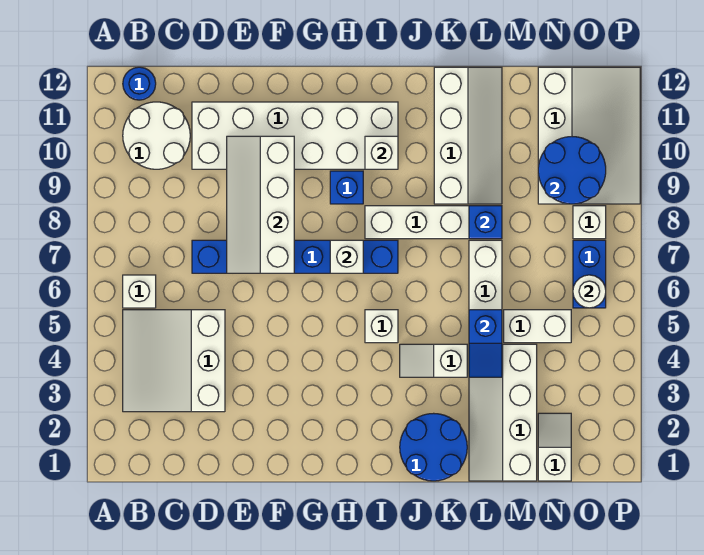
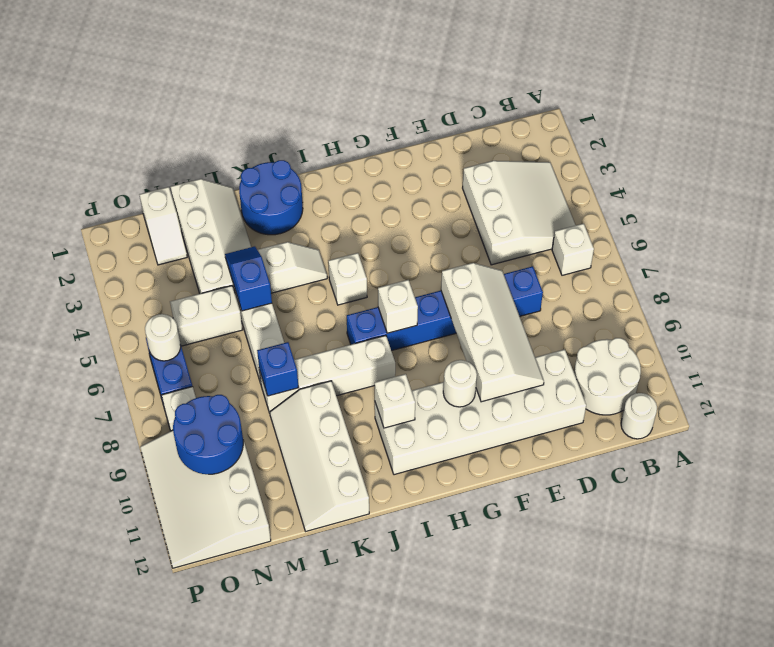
blue round brick B12 level 1 -> white round brick B12 level 1
none -> white round brick G10 level 2
blue brick H9 level 1 -> none

